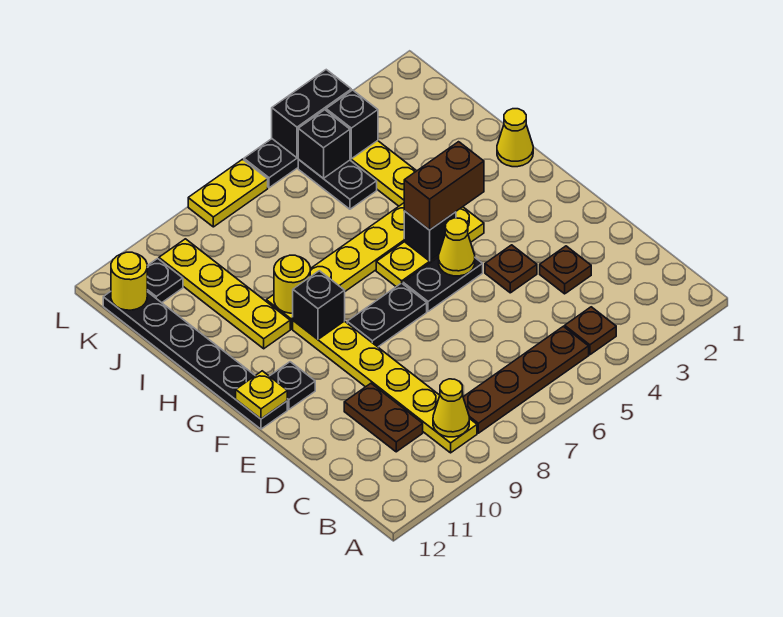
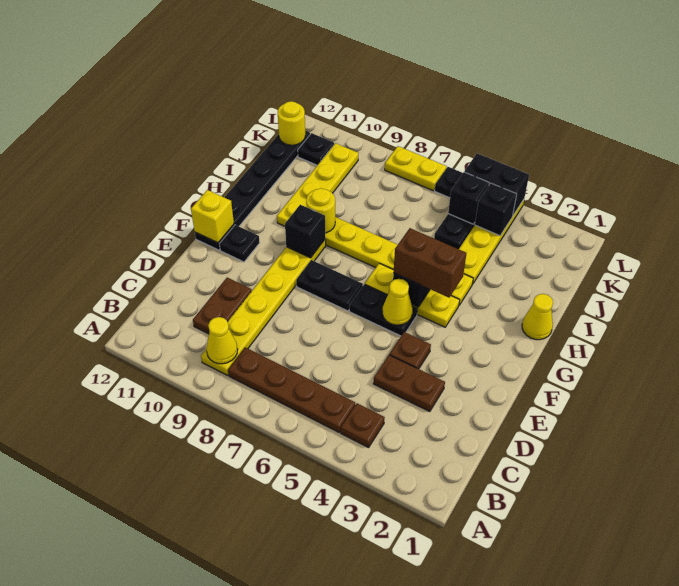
brown plate D3 level 1 -> brown plate D3:D4 level 1
yellow plate F12 level 2 -> yellow brick F12 level 2

